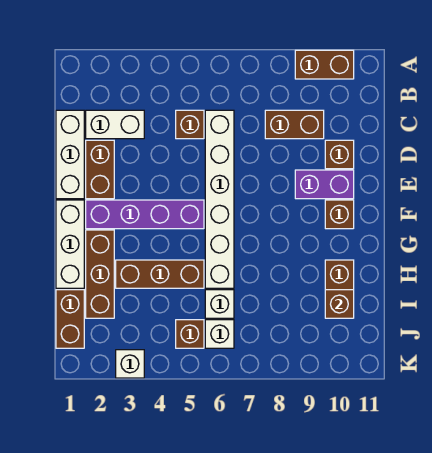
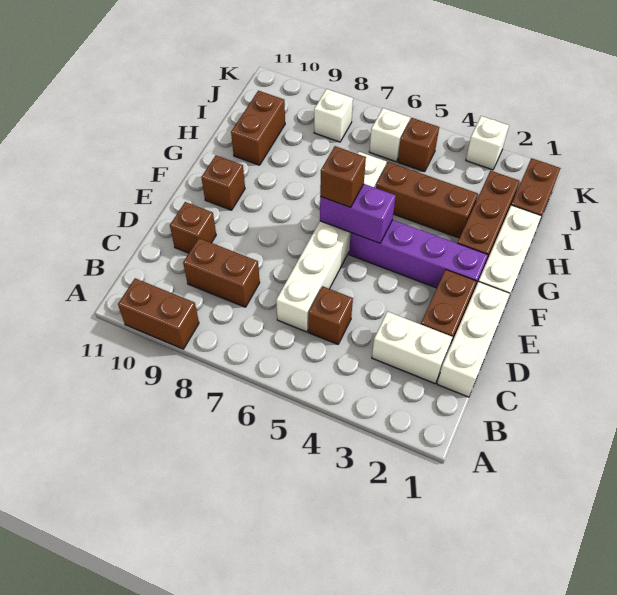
purple brick E9:E10 level 1 -> purple brick F5:F6 level 2
white brick I6 level 1 -> white brick J8 level 1
brown brick I10 level 2 -> brown brick F6 level 3

